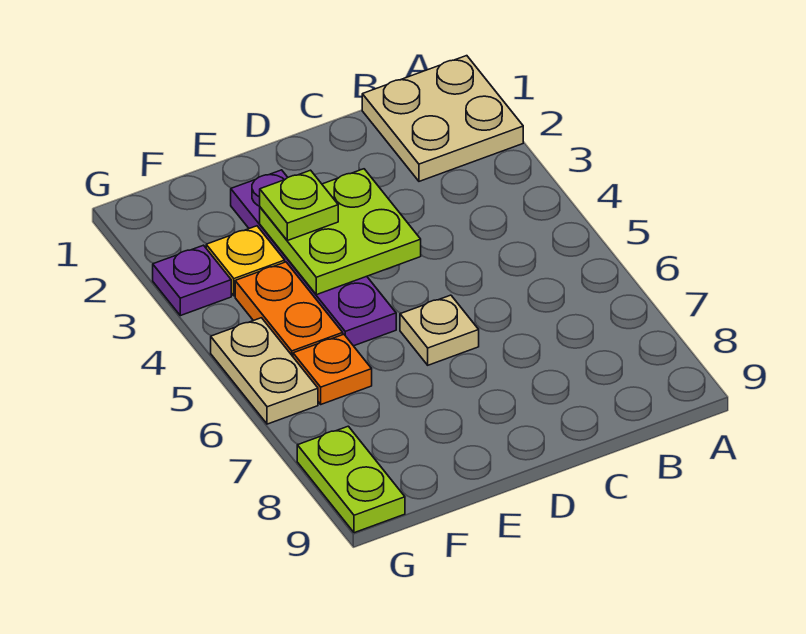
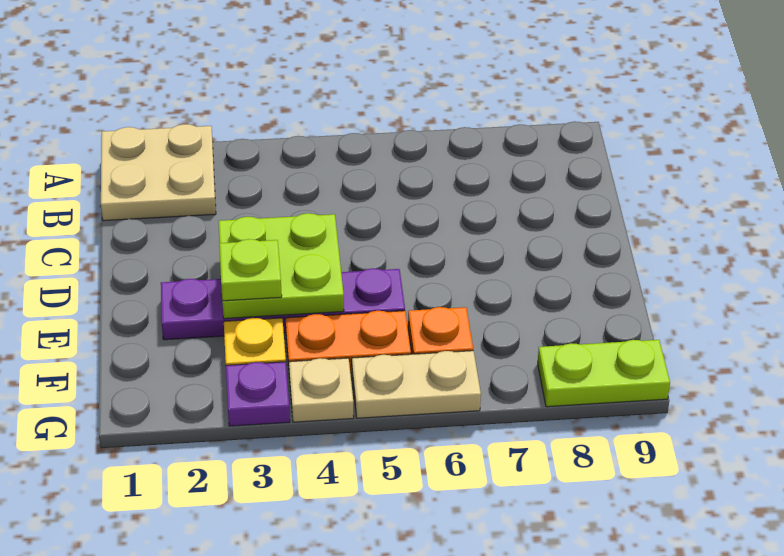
tan plate D6 level 1 -> tan plate G4 level 1

